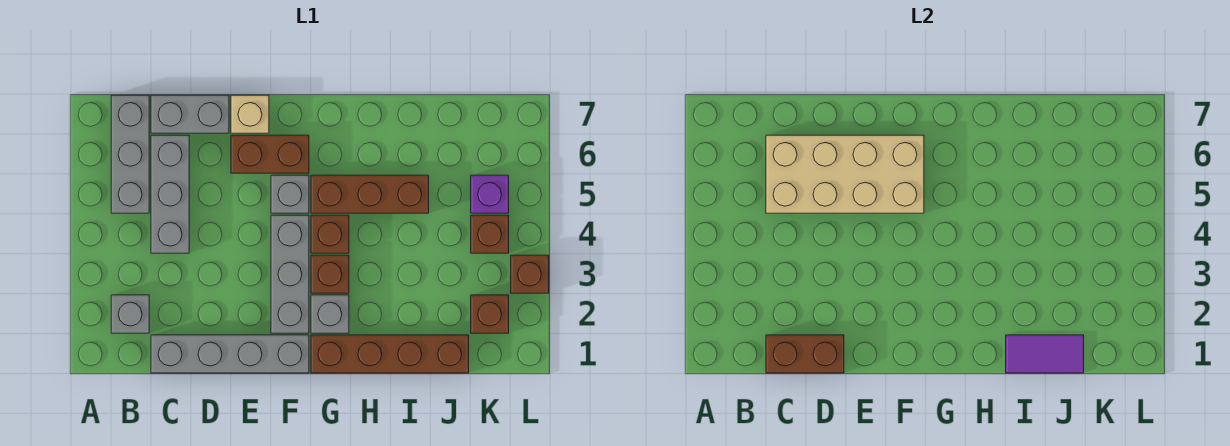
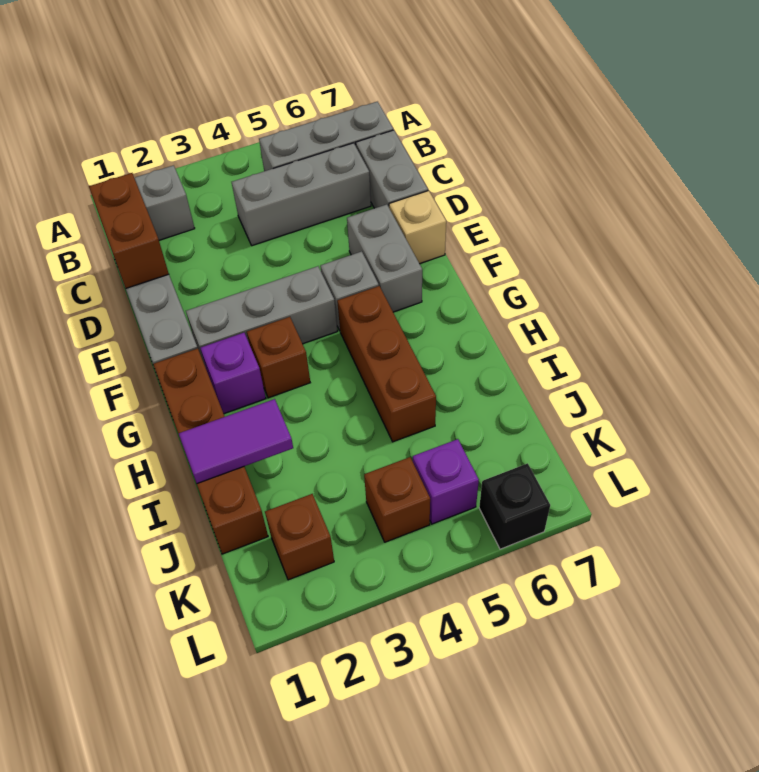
tan brick C5:F6 level 2 -> none
brown brick E6:F6 level 1 -> grey brick E6:F6 level 1
grey brick G2 level 1 -> purple brick G2 level 1
brown brick G4 level 1 -> none
purple tile I1:J1 level 2 -> purple tile I1:I2 level 2
brown brick L3 level 1 -> none
none -> black brick L6 level 1

